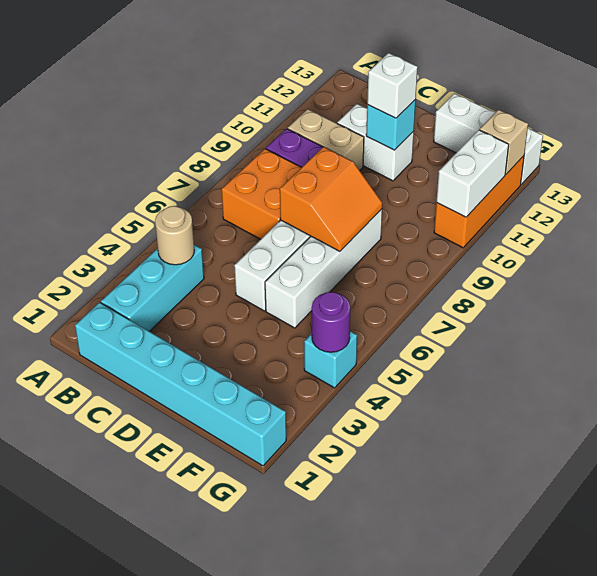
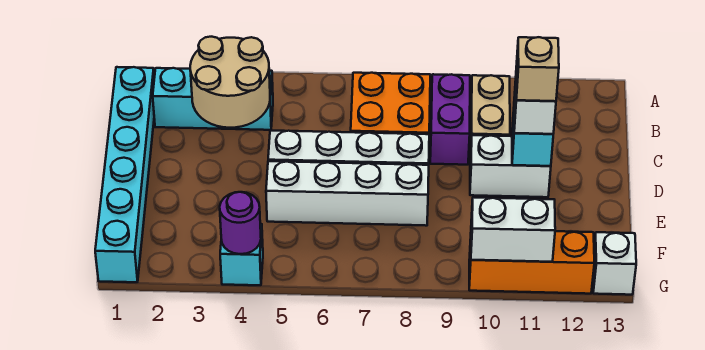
tan round brick B4 level 2 -> tan round brick B3:C4 level 2
white brick C11:D11 level 1 -> white brick D10:D11 level 1
orange slope D7:E8 level 2 top D -> none
white brick E13:G13 level 1 -> white brick G13 level 1
tan brick G12 level 2 -> tan brick D11 level 4

